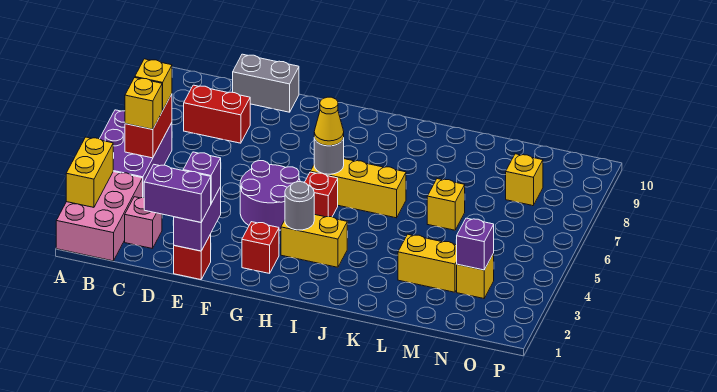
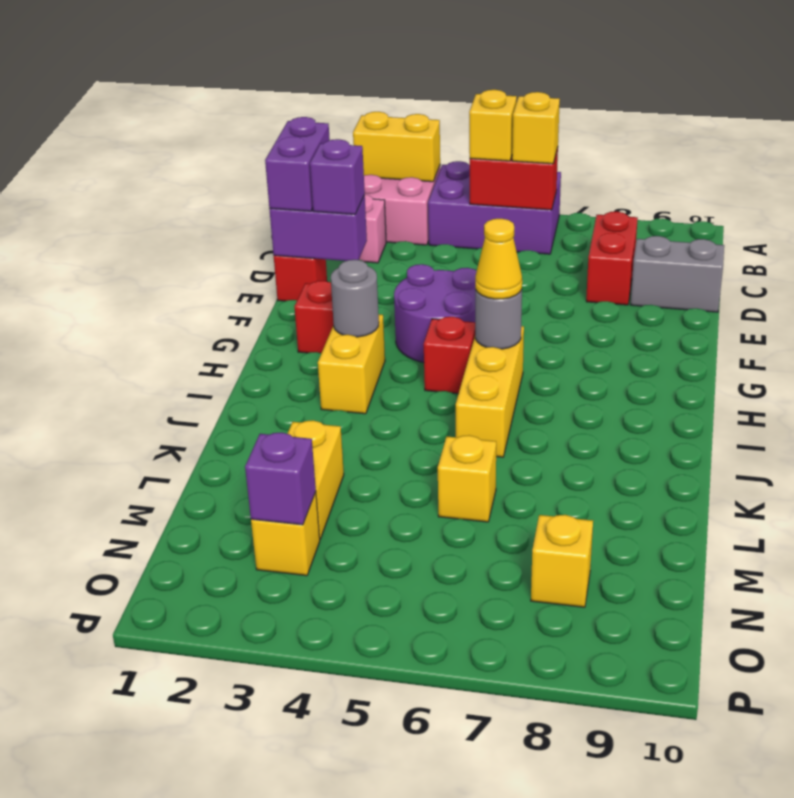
grey brick D10:E10 level 1 -> grey brick D9:D10 level 1

